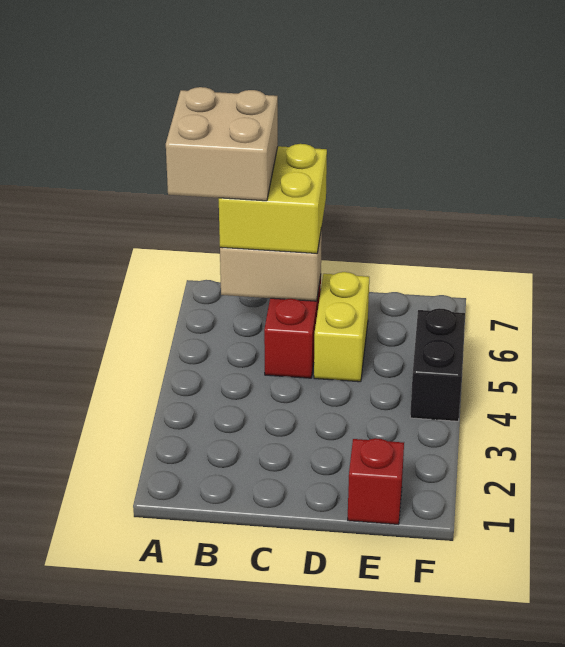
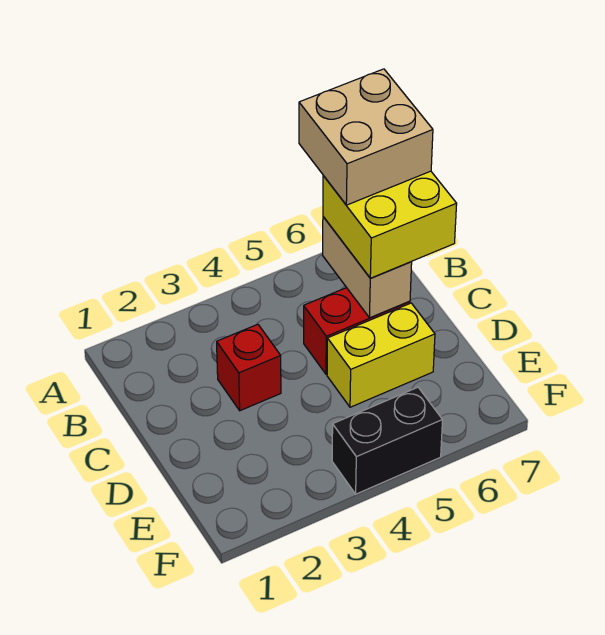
red brick E1 level 1 -> red brick C3 level 1

